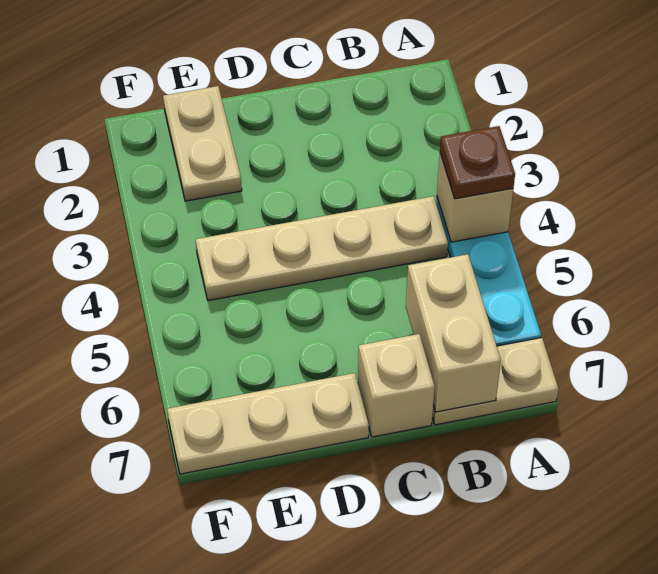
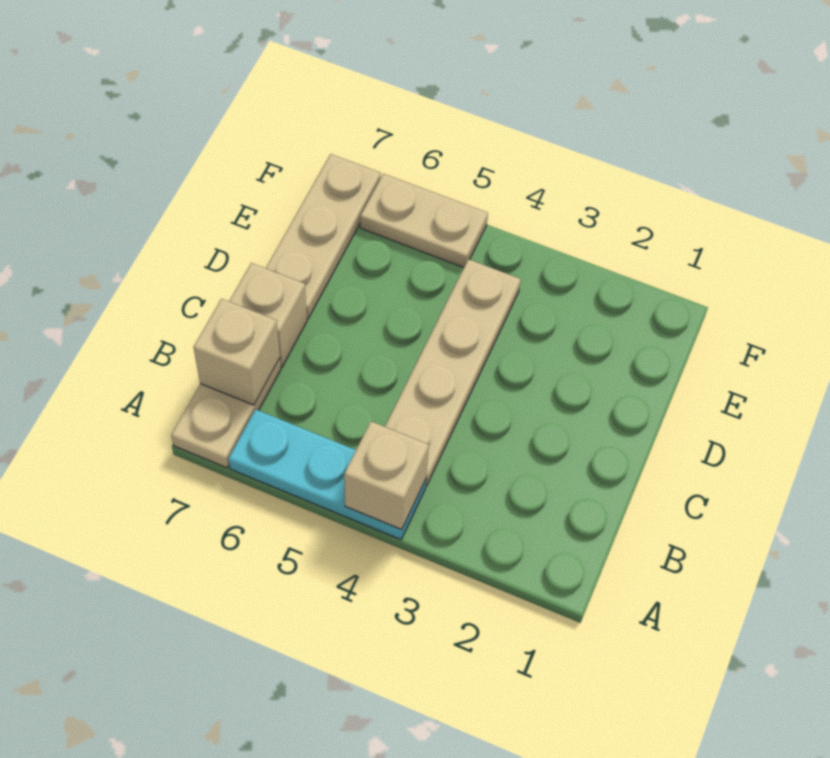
brown plate A4 level 3 -> none
tan brick B6:B7 level 2 -> tan brick B7 level 2
tan plate E1:E2 level 1 -> tan plate F5:F6 level 1

